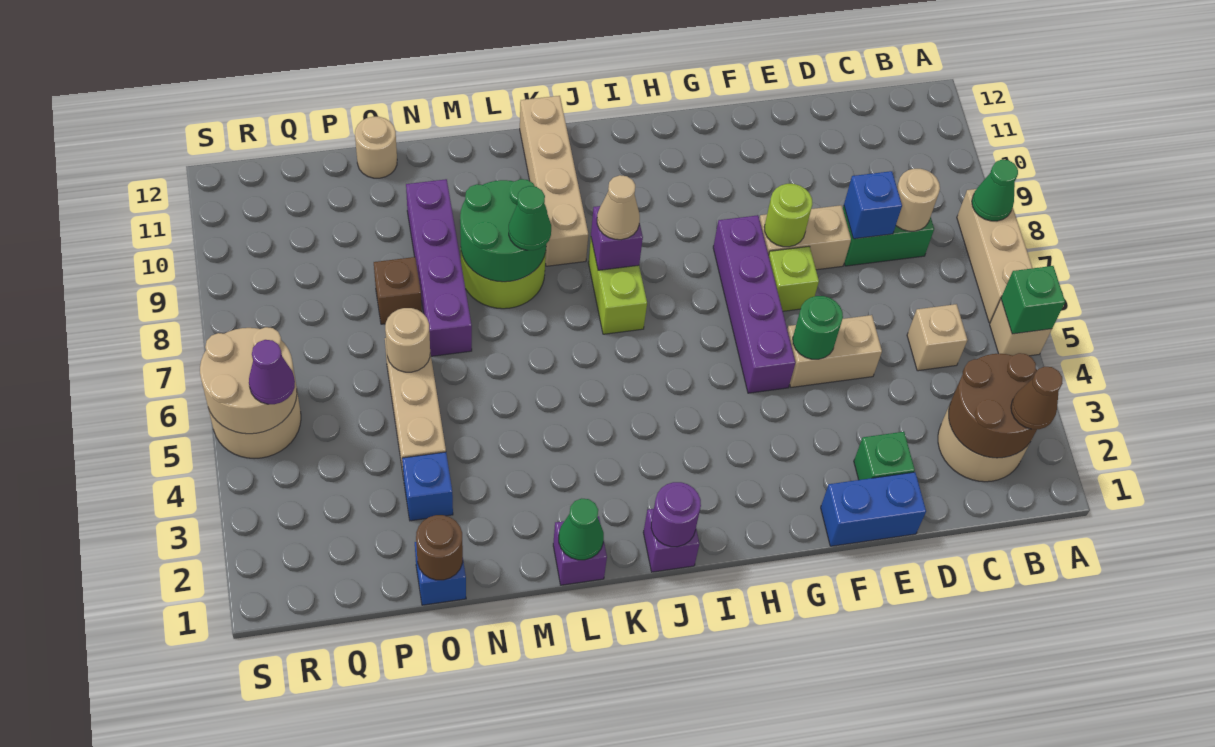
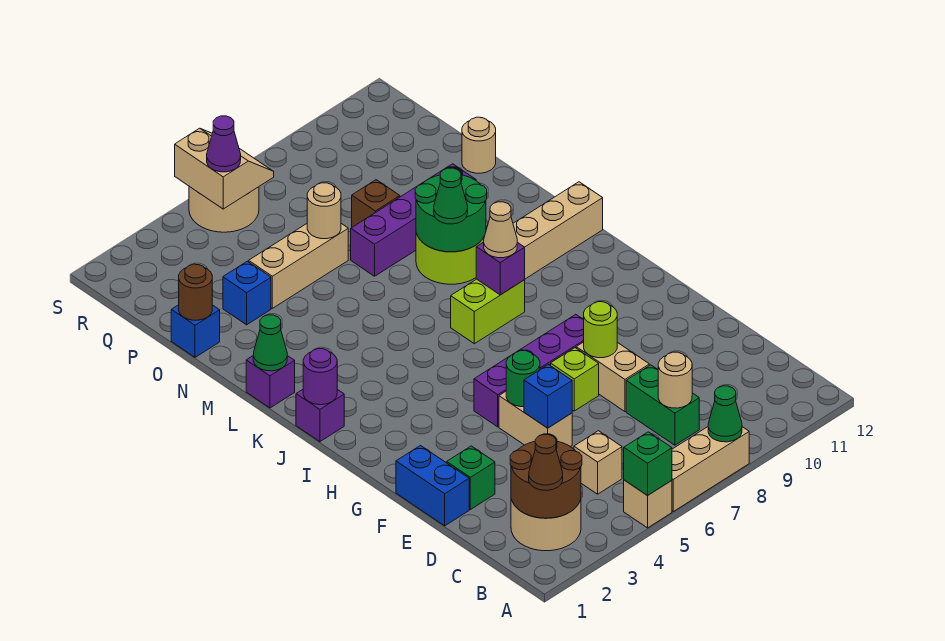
blue brick D8 level 2 -> blue brick E5 level 2
tan round brick R5:S6 level 2 -> tan slope R5:S6 level 2 top 5

